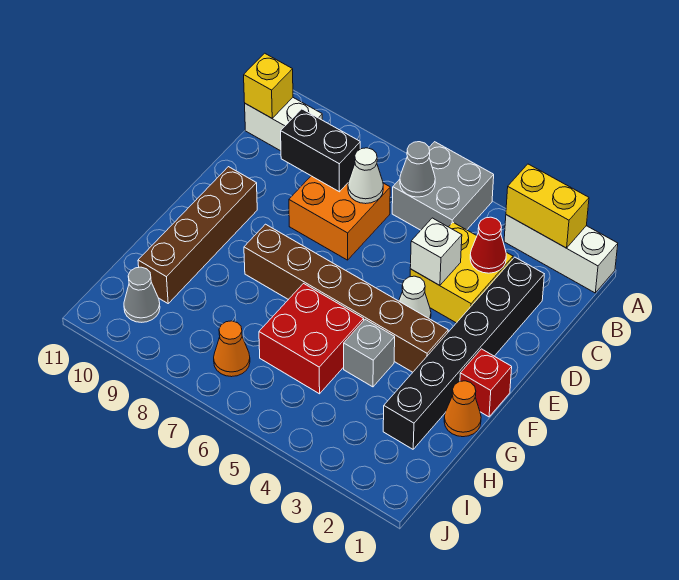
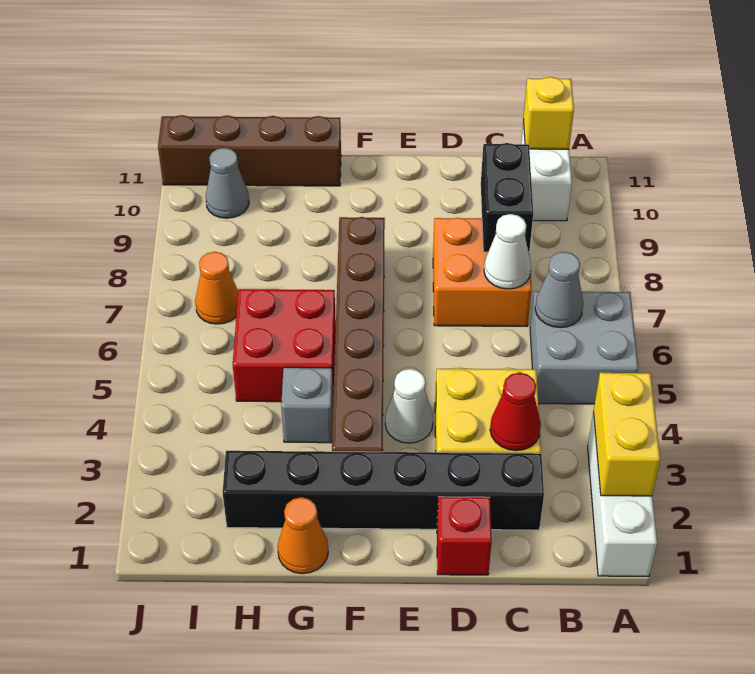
white brick D4 level 2 -> none
brown brick E10:H10 level 1 -> brown brick G11:J11 level 1
red brick F1 level 1 -> red brick D1 level 1

